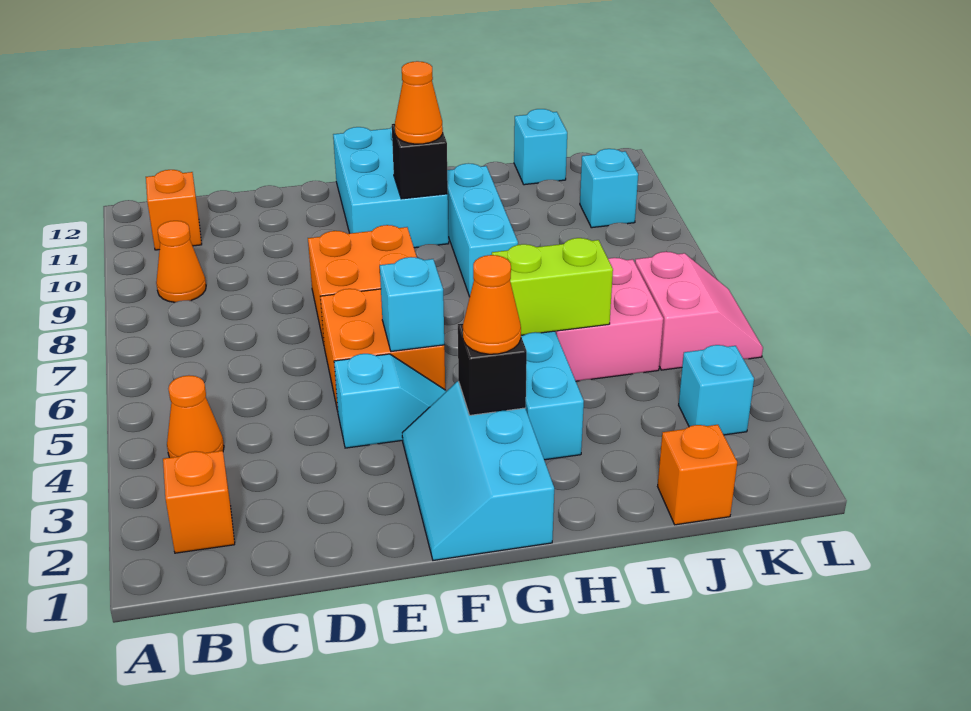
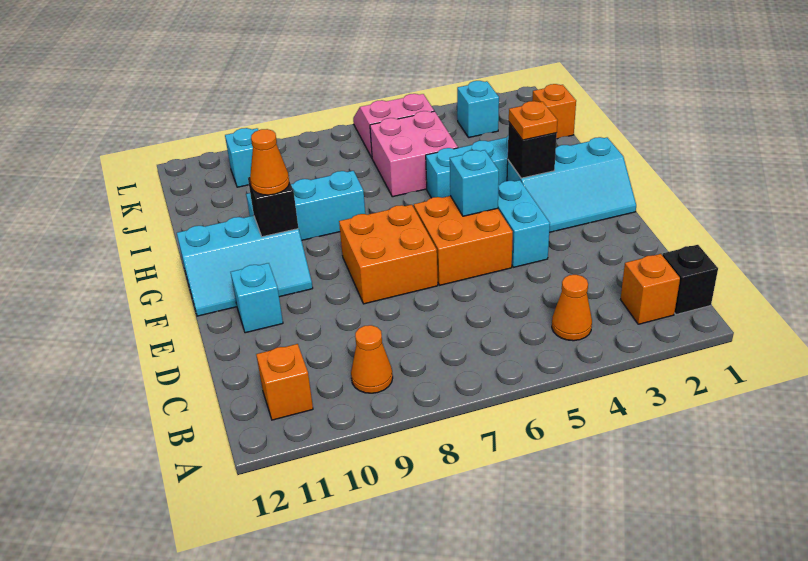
none -> black brick B1 level 1
cyan slope E4:F4 level 1 top E -> cyan brick E4:F4 level 1
cyan brick F10:G12 level 1 -> cyan slope F10:G12 level 1 top G
orange cone G3 level 3 -> orange plate G3 level 3
lime brick H5:I5 level 2 -> none
cyan brick J12 level 1 -> cyan brick E11 level 1

